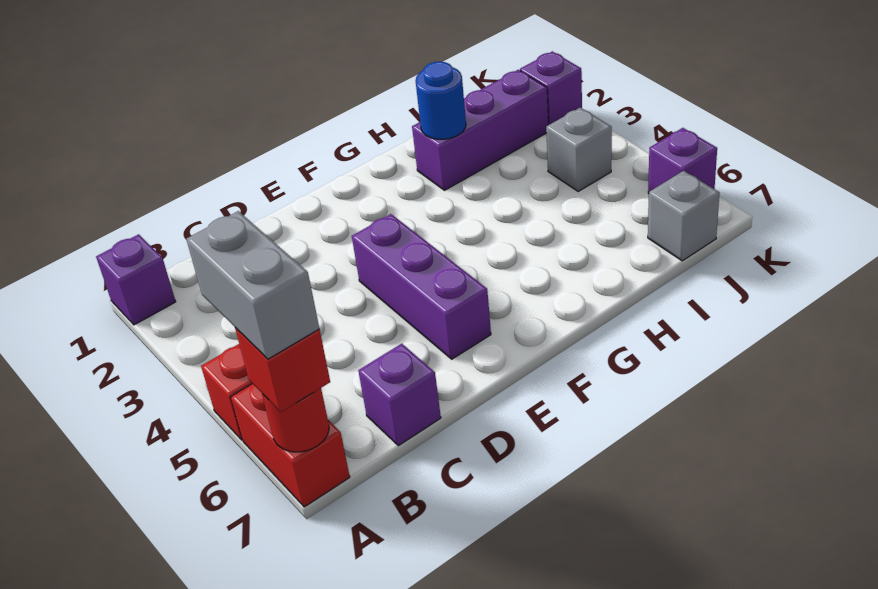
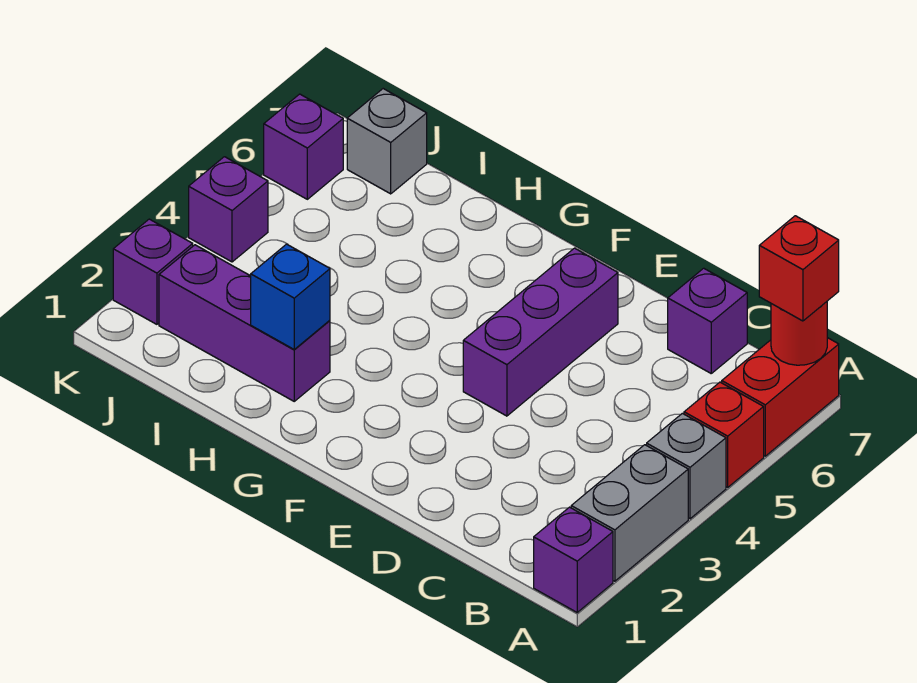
grey brick A6:A7 level 4 -> grey brick A2:A3 level 1
blue round brick H2 level 2 -> blue brick H2 level 2
grey brick J4 level 1 -> grey brick A4 level 1
none -> purple brick K4 level 1

